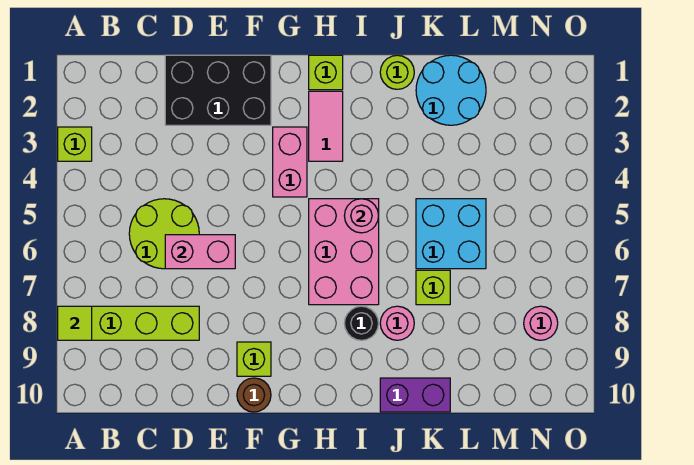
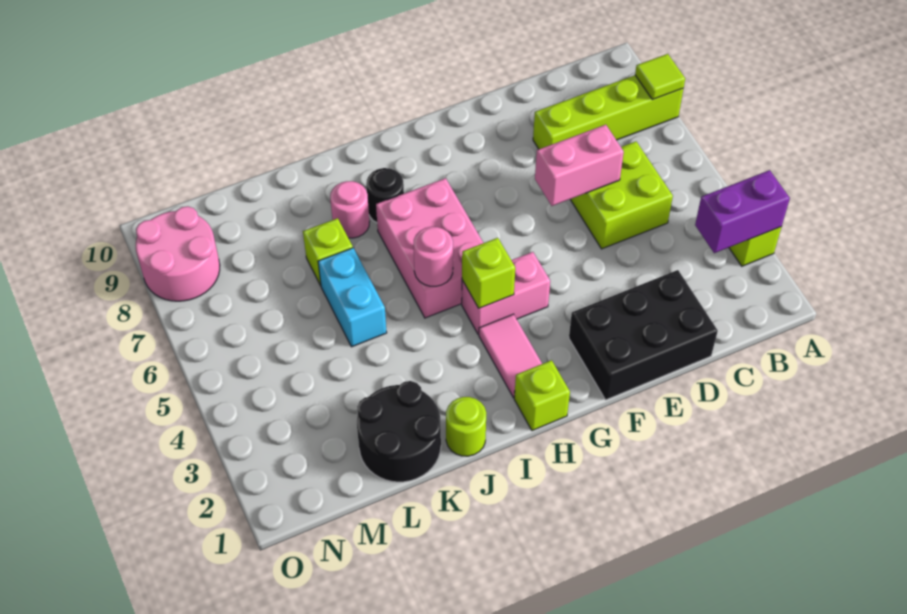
lime round brick C5:D6 level 1 -> lime brick C5:D6 level 1
lime brick F9 level 1 -> lime brick H4 level 2
brown round brick F10 level 1 -> none
pink brick G3:G4 level 1 -> pink brick G4:H4 level 1
purple brick J10:K10 level 1 -> purple brick A3:B3 level 2
cyan round brick K1:L2 level 1 -> black round brick K1:L2 level 1
cyan brick K5:L6 level 1 -> cyan brick K5:K6 level 1
pink round brick N8 level 1 -> pink round brick N8:O9 level 1

